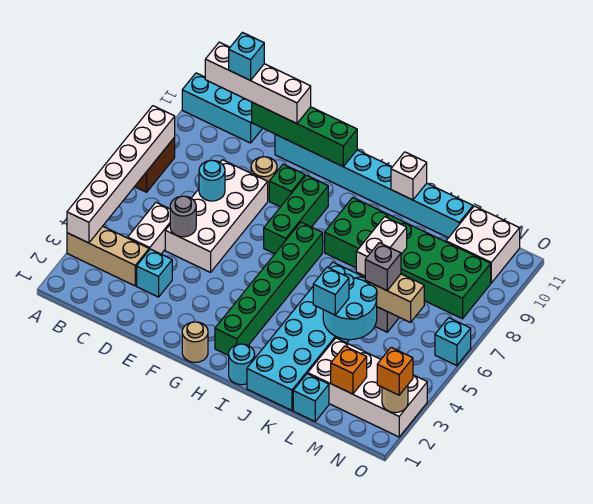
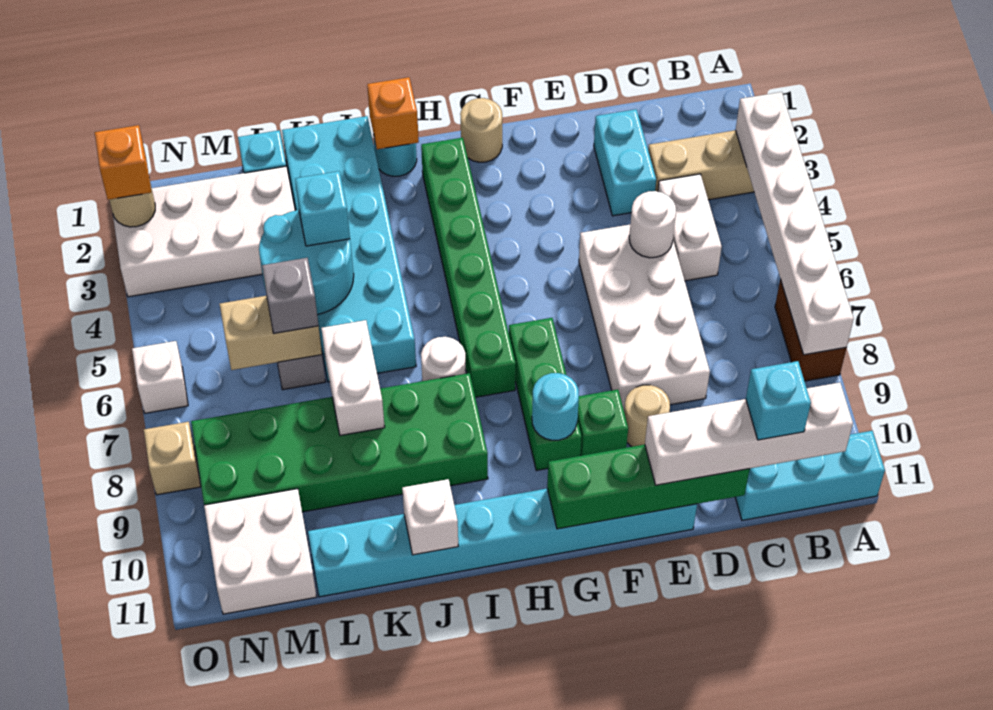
cyan brick D3 level 1 -> cyan brick D2:D3 level 1
grey round brick D5 level 2 -> white round brick D5 level 2
cyan round brick D7 level 2 -> cyan round brick G9 level 2
none -> white round brick I7 level 1
orange brick M2 level 2 -> orange brick I1 level 2
cyan brick O6 level 1 -> white brick O6 level 1
none -> tan brick O8 level 1

